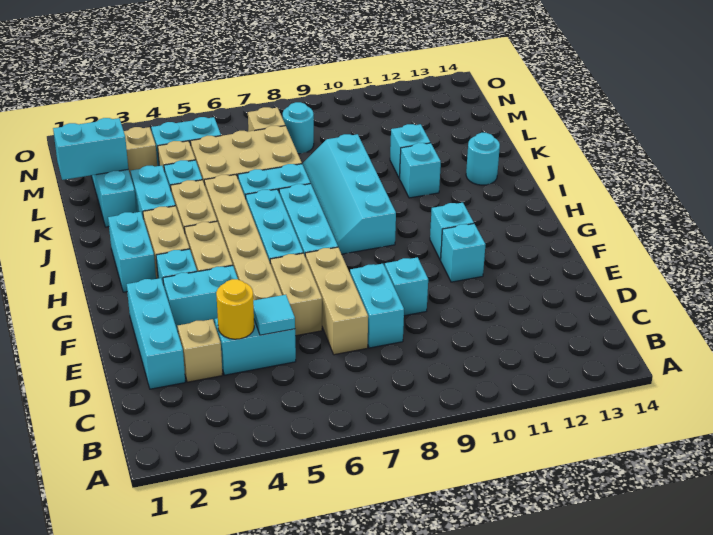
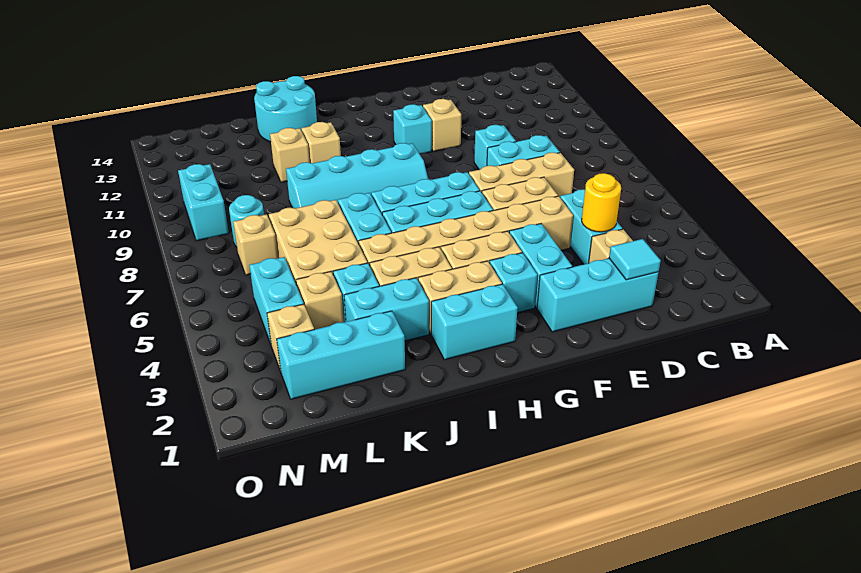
cyan tile D5 level 2 -> cyan tile D2 level 2
cyan brick F11 level 1 -> tan brick F11 level 1
cyan brick J11 level 1 -> tan brick J11 level 1
cyan round brick J13 level 1 -> cyan round brick J13:K14 level 1
cyan brick K11 level 1 -> tan brick K11 level 1
cyan brick L1:L2 level 2 -> cyan brick N9:N10 level 1

